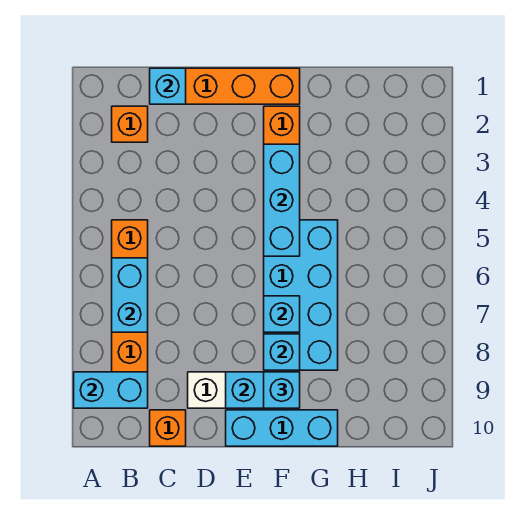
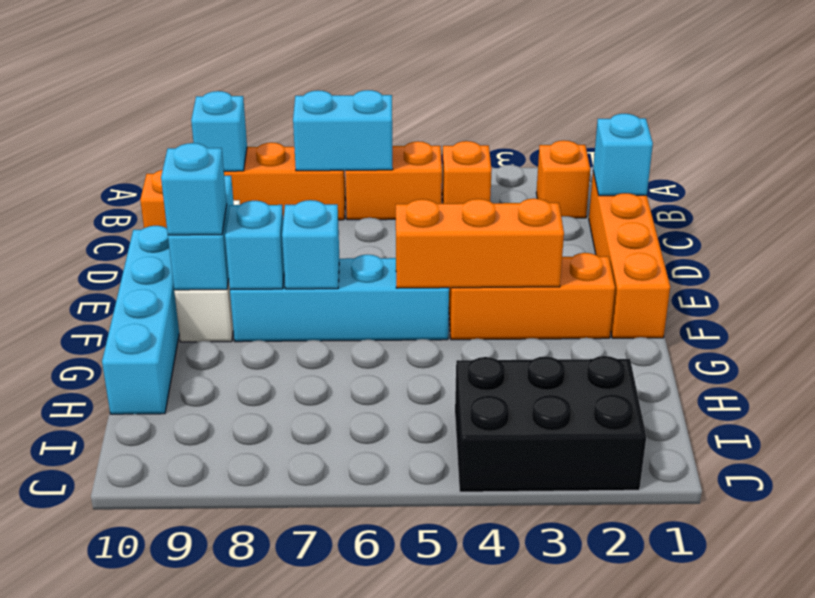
cyan brick A9:B9 level 2 -> cyan brick B9 level 2
none -> orange brick B4 level 1
cyan brick E10:G10 level 1 -> cyan brick E10:H10 level 1
cyan brick F3:F5 level 2 -> orange brick F3:F5 level 2
cyan brick F5:G8 level 1 -> cyan brick F5:F8 level 1
none -> black brick I2:J4 level 1

